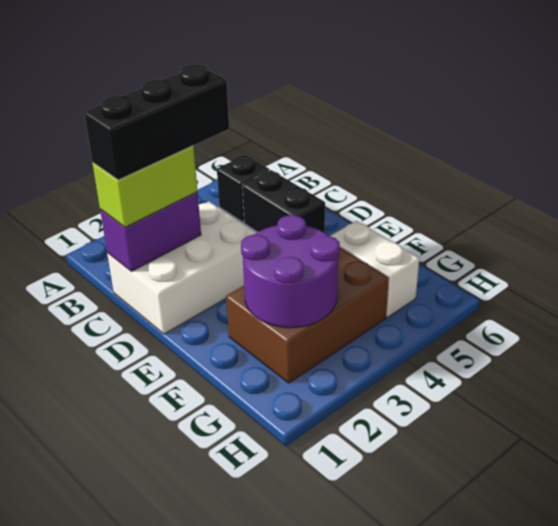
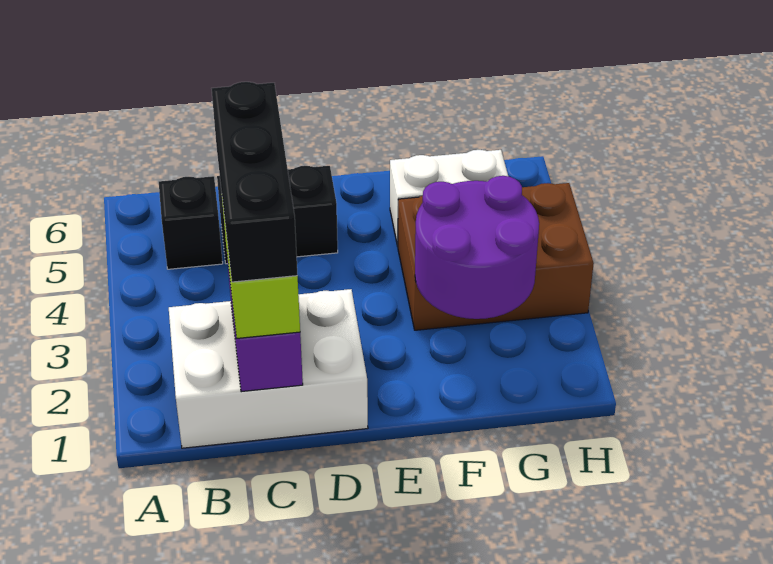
white brick C1:D3 level 1 -> white brick B1:D2 level 1
brown brick F2:G4 level 1 -> brown brick F3:H4 level 1

